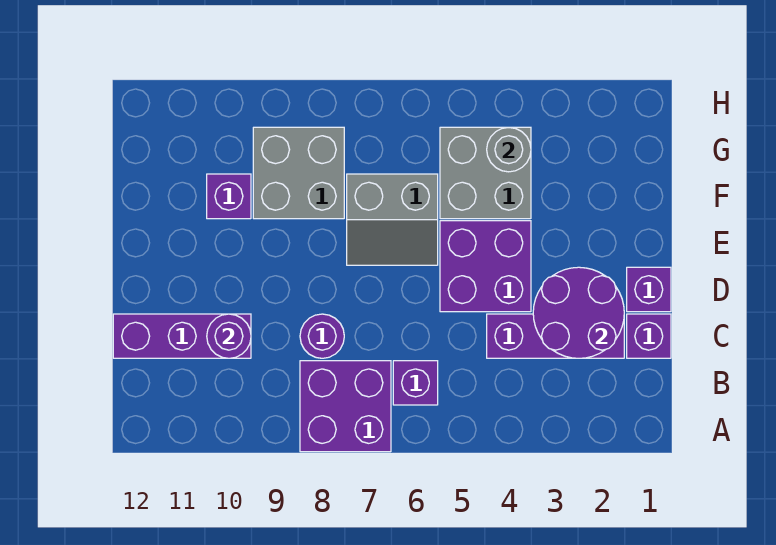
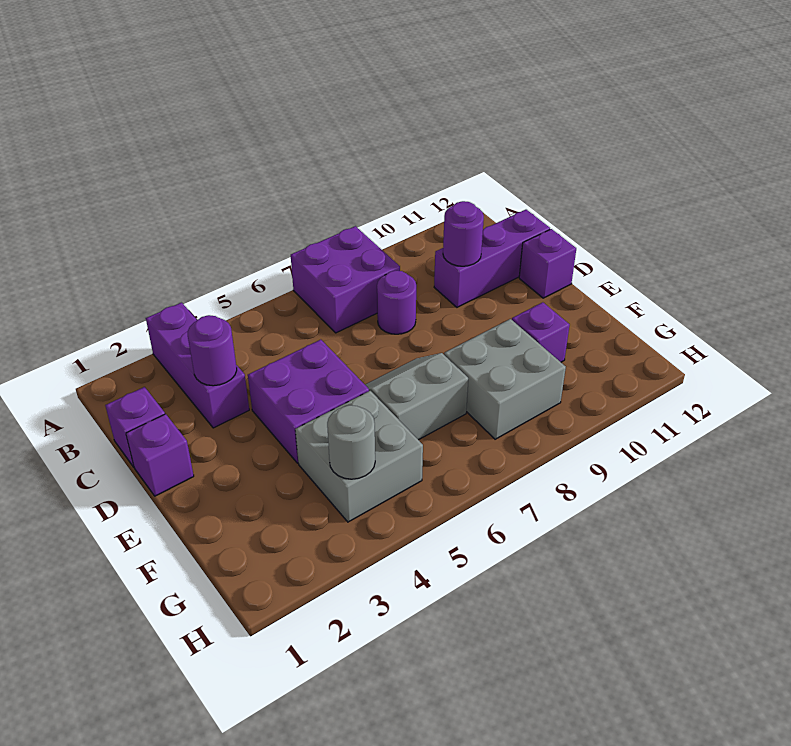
purple brick B6 level 1 -> purple brick D12 level 1
purple brick C2:C4 level 1 -> purple brick A3:C3 level 1
purple round brick C2:D3 level 2 -> purple round brick C3 level 2

